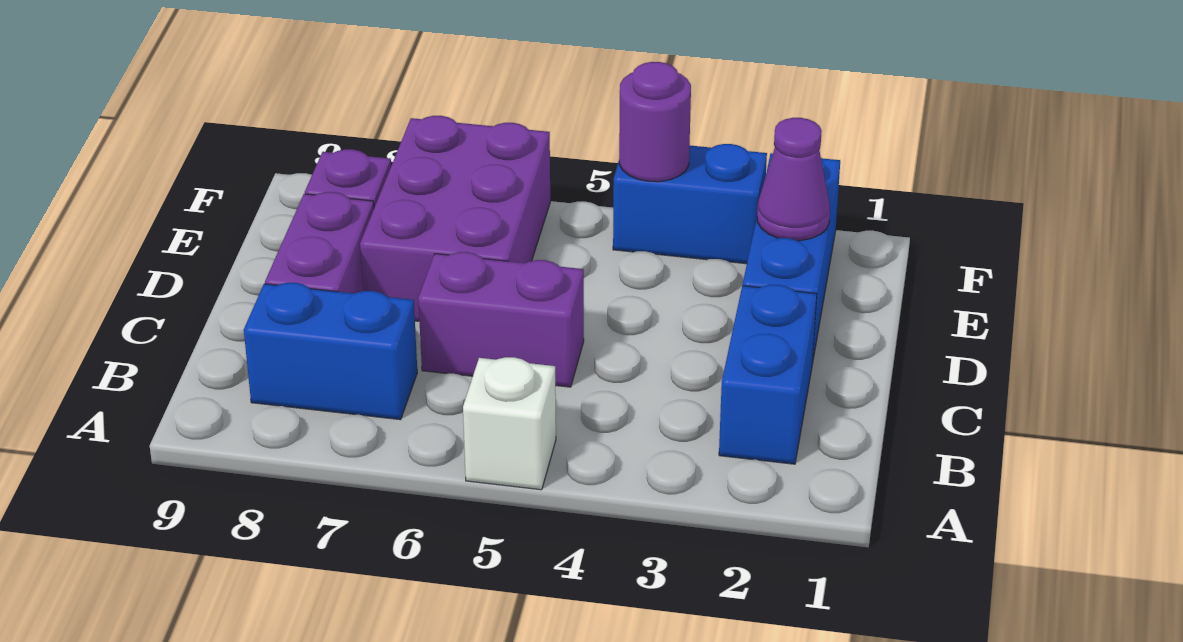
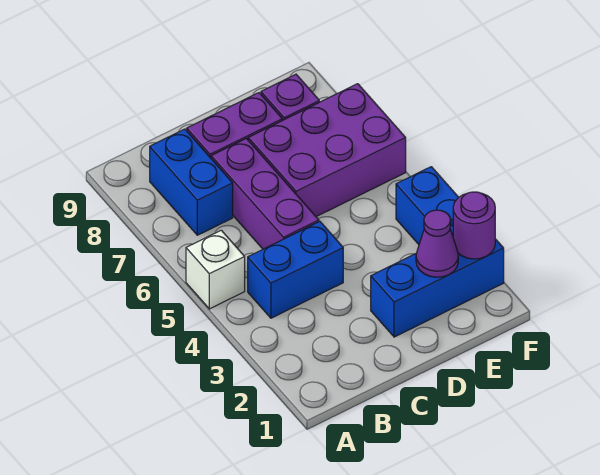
blue brick B2:C2 level 1 -> blue brick B4:C4 level 1
purple brick C5:C6 level 1 -> purple brick C5:C7 level 1
purple round brick F4 level 2 -> purple round brick F2 level 2

